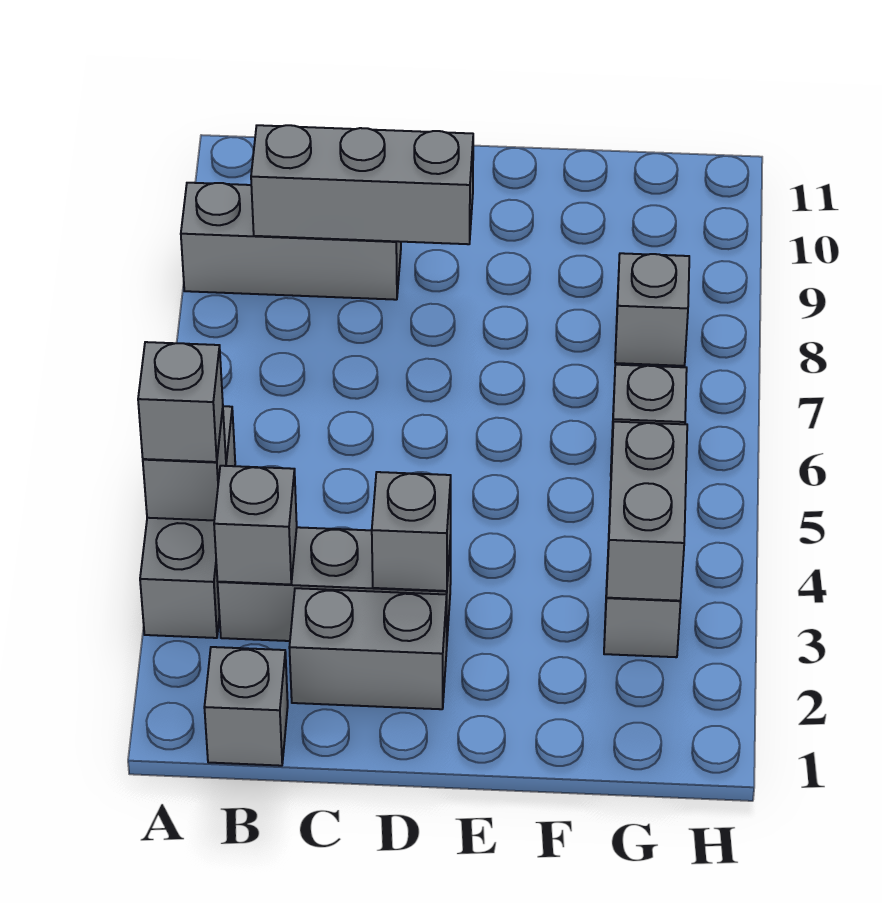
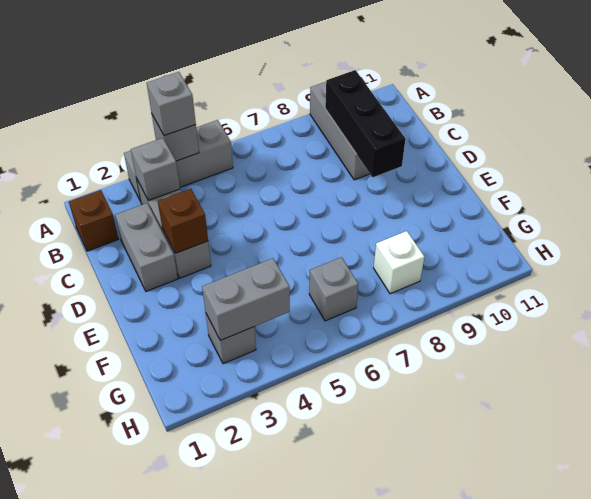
grey brick B1 level 1 -> brown brick B1 level 1
grey brick B9:D9 level 2 -> black brick B9:D9 level 2
grey brick D3 level 2 -> brown brick D3 level 2
grey brick G8 level 1 -> white brick G8 level 1

